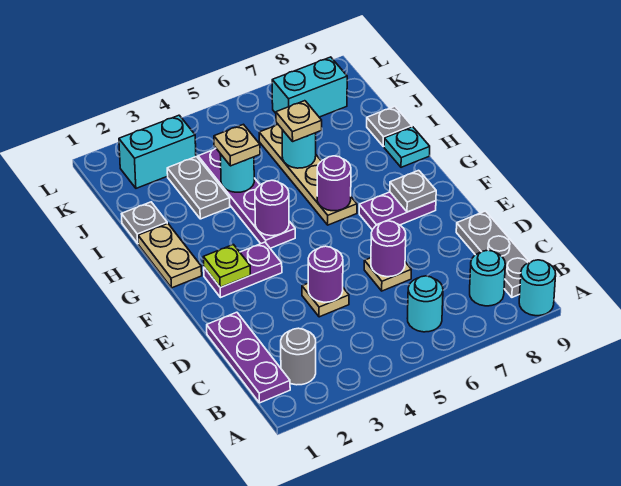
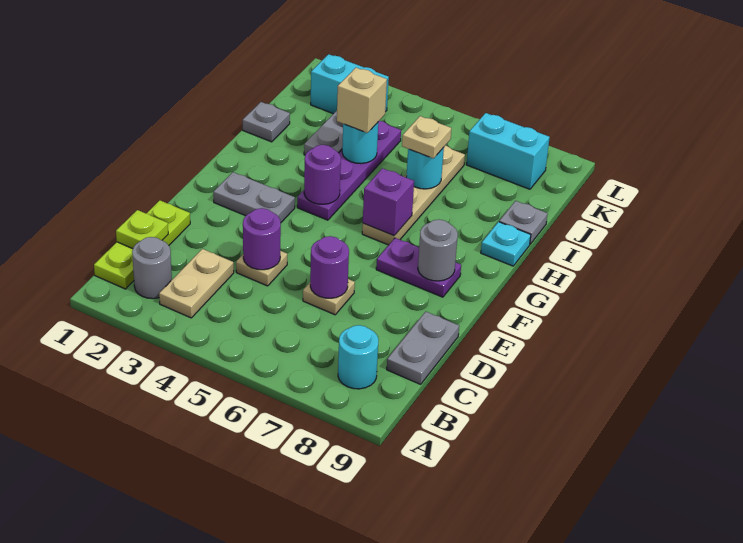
cyan round brick A9 level 1 -> none
purple plate B1:D1 level 1 -> lime plate B1:D1 level 1
cyan round brick B6 level 1 -> none
grey plate B9:D9 level 1 -> grey plate C9:D9 level 1
purple plate F2:F3 level 1 -> grey plate F2:F3 level 1
lime plate F2 level 2 -> lime plate C1 level 2
grey plate F8 level 2 -> grey round brick F8 level 2
tan plate G1:H1 level 1 -> tan plate B3:C3 level 1
purple round brick G6 level 2 -> purple brick G6 level 2
tan plate I4 level 3 -> tan brick I4 level 3

